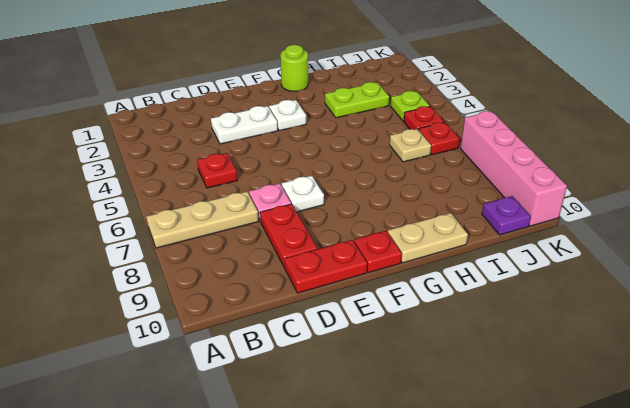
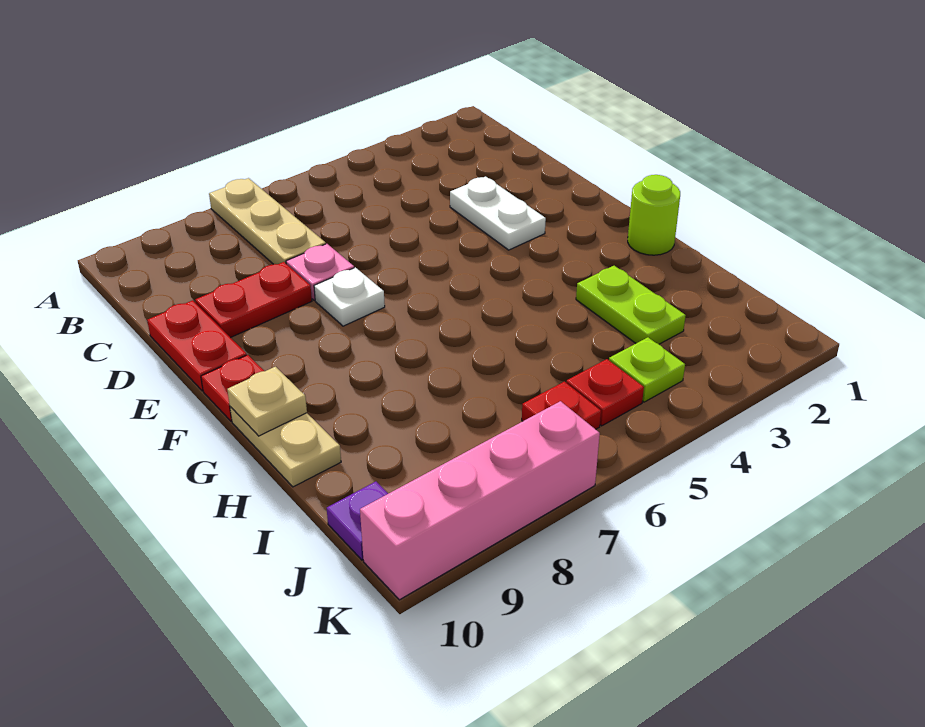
red plate C5 level 1 -> none
white plate F3 level 1 -> none
tan plate I6 level 1 -> tan plate G10 level 2

